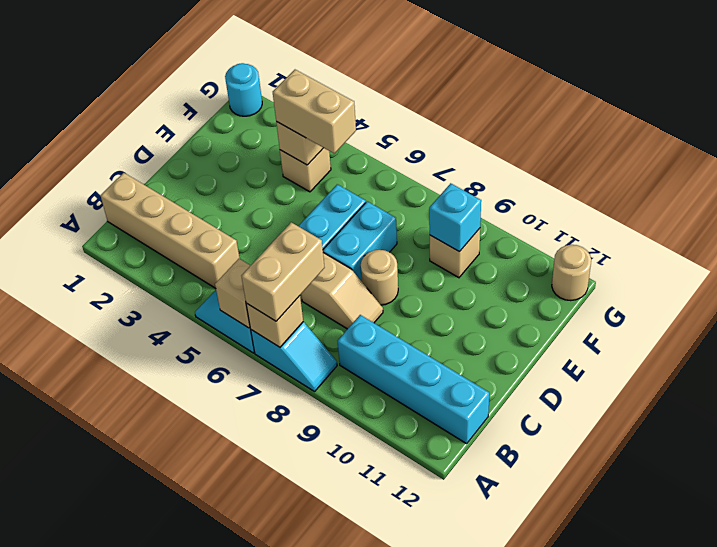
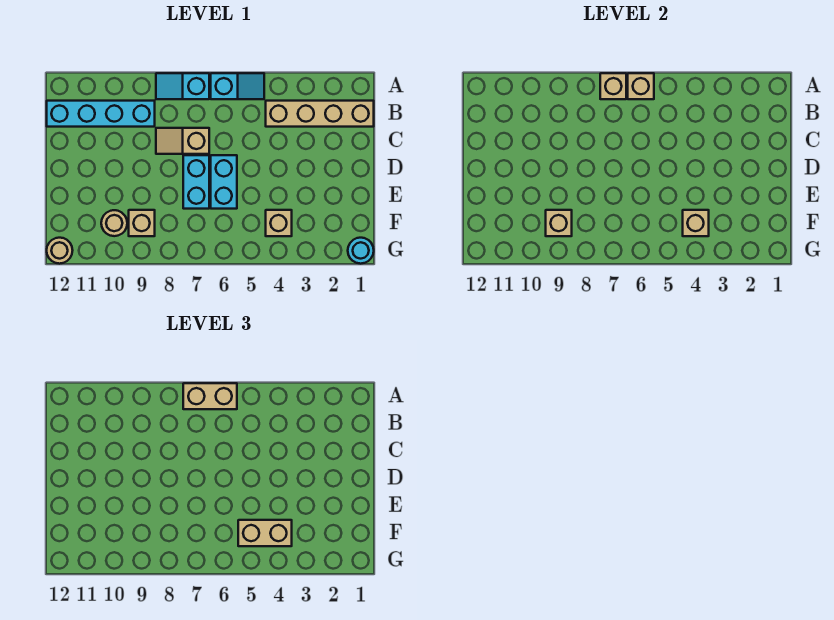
tan brick A7:B7 level 3 -> tan brick A6:A7 level 3
tan round brick D8 level 1 -> tan round brick F10 level 1
cyan brick F9 level 2 -> tan brick F9 level 2

